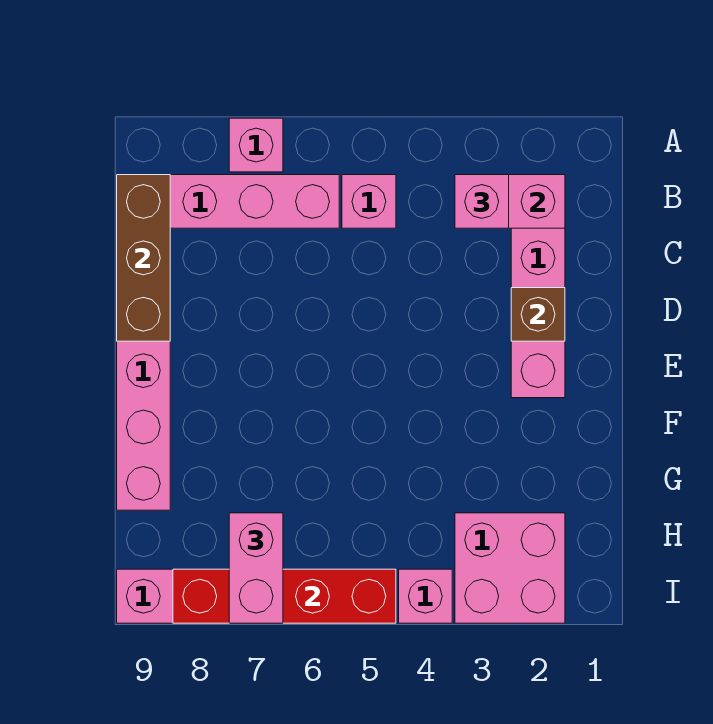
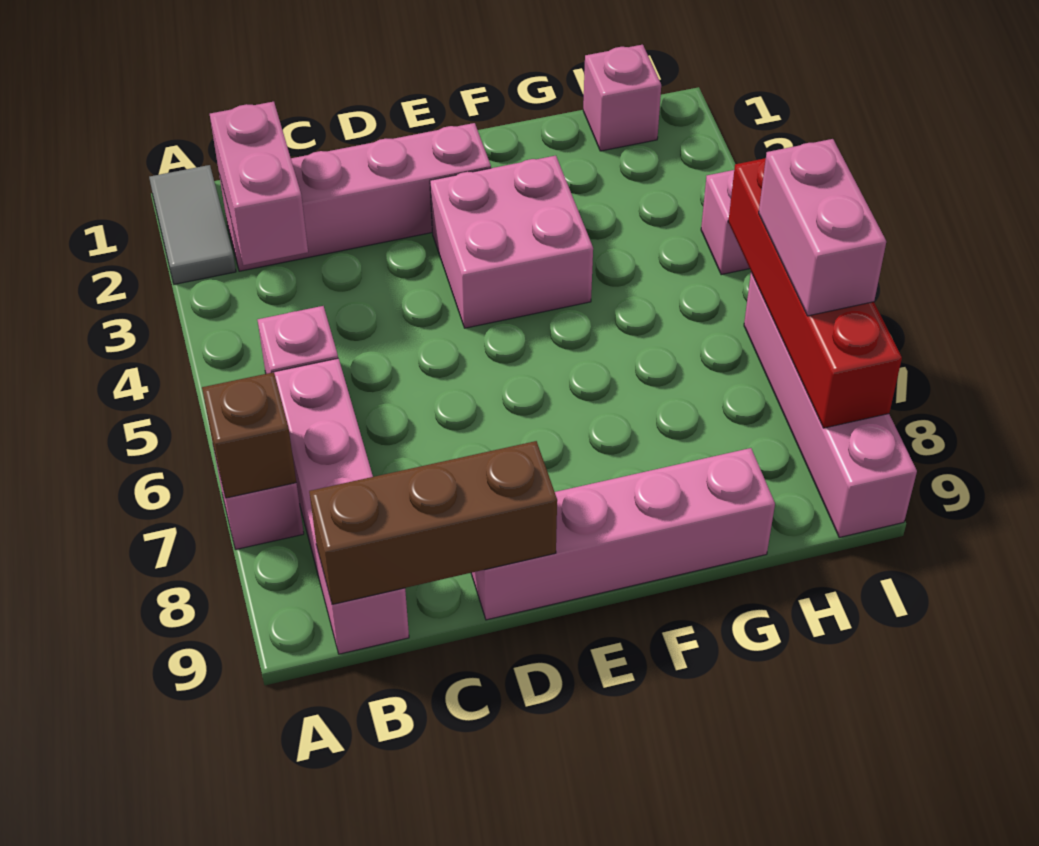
none -> grey tile A1:A2 level 1
pink brick B3 level 3 -> pink brick H1 level 1
brown brick D2 level 2 -> brown brick A7 level 2
pink brick H2:I3 level 1 -> pink brick E3:F4 level 1
pink brick H7:I7 level 3 -> pink brick I6:I7 level 3

